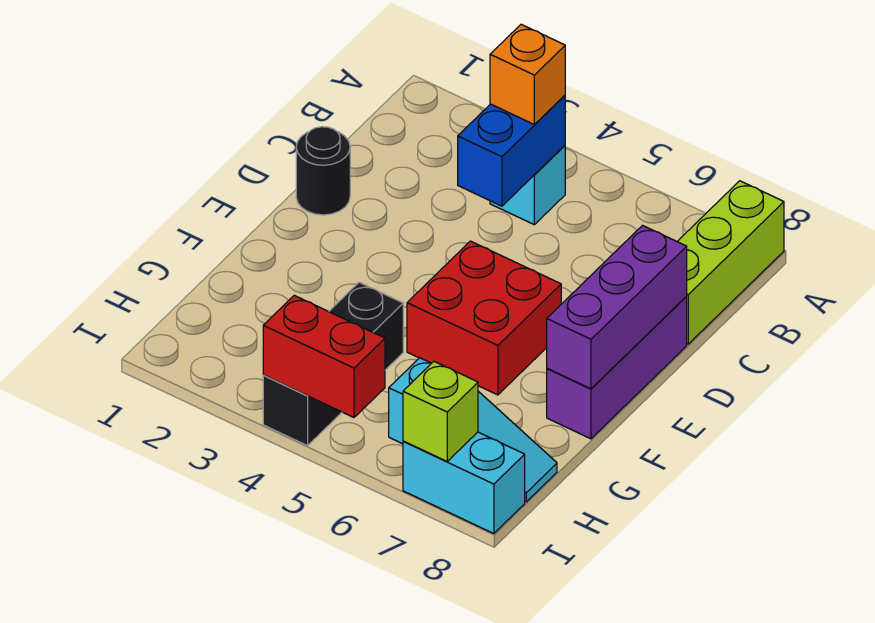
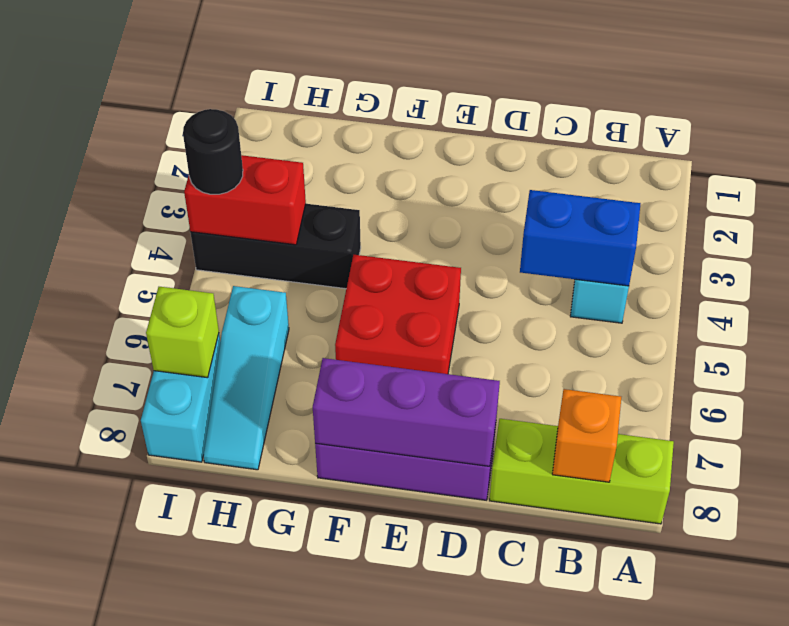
orange brick B4 level 3 -> orange brick B8 level 2
black round brick D1 level 1 -> black round brick I4 level 3
red brick I4:I5 level 2 -> red brick H4:I4 level 2

